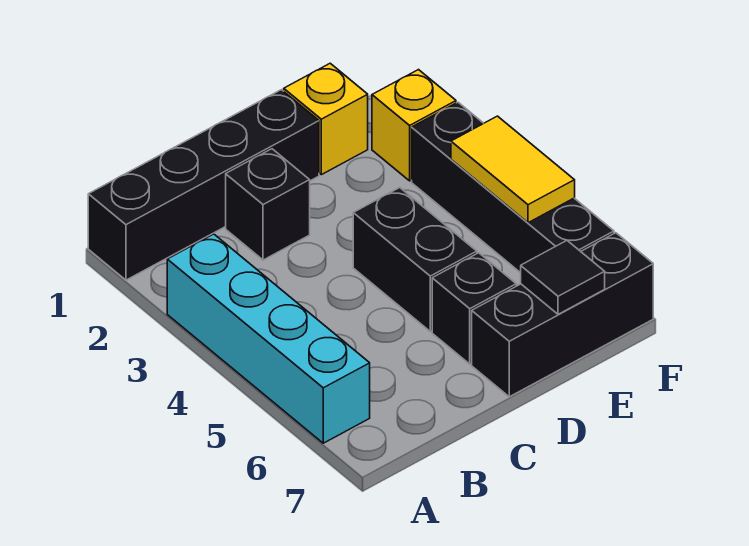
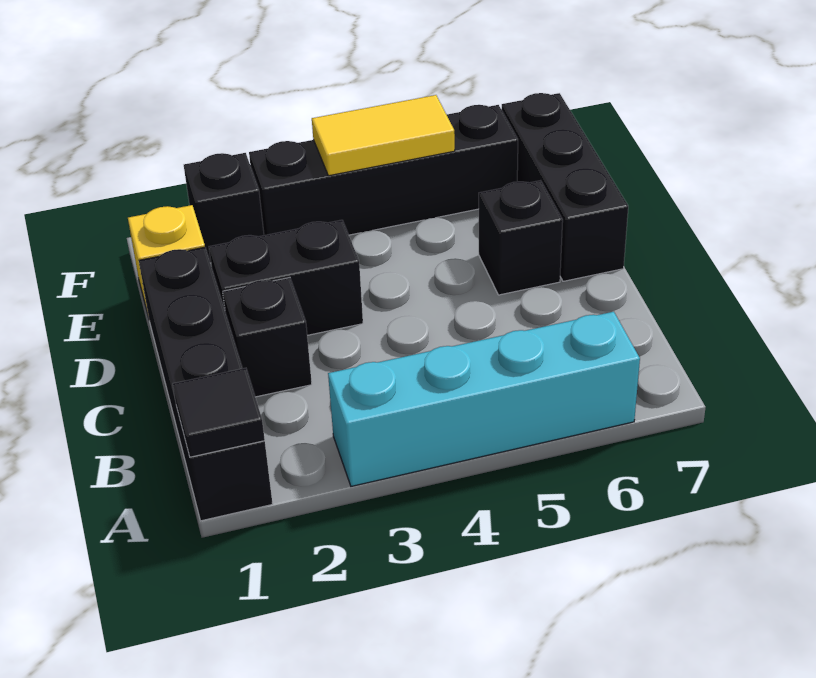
black brick D4:D5 level 1 -> black brick D2:D3 level 1
black tile E7 level 2 -> black tile A1 level 2
yellow brick F2 level 1 -> black brick F2 level 1

